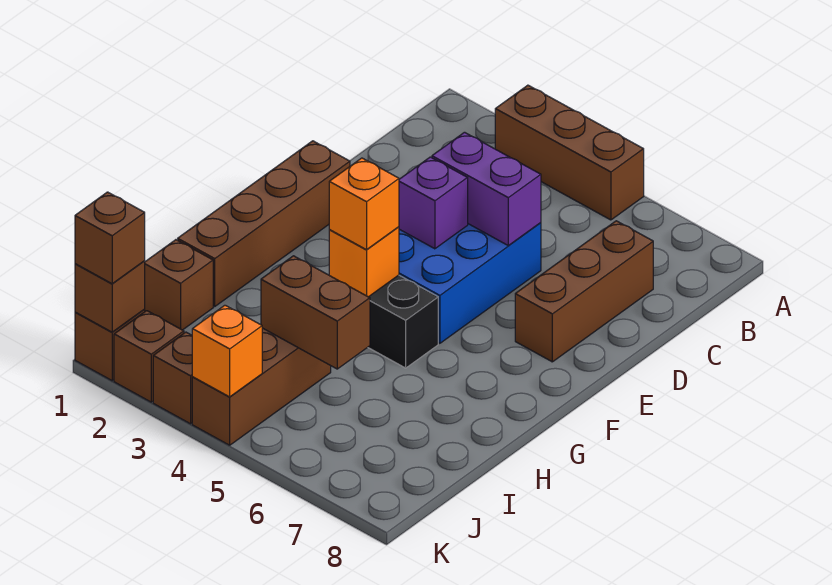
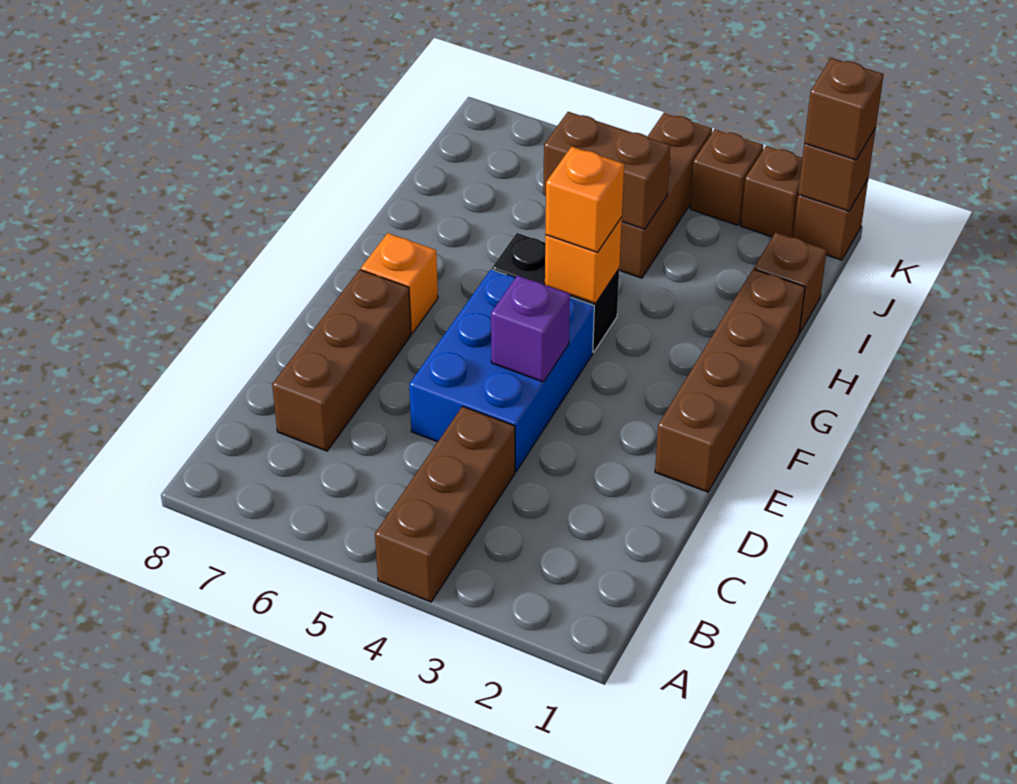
brown brick A3:A5 level 1 -> brown brick A4:C4 level 1
purple brick D4:D5 level 2 -> none
orange brick K4 level 2 -> orange brick F7 level 1

